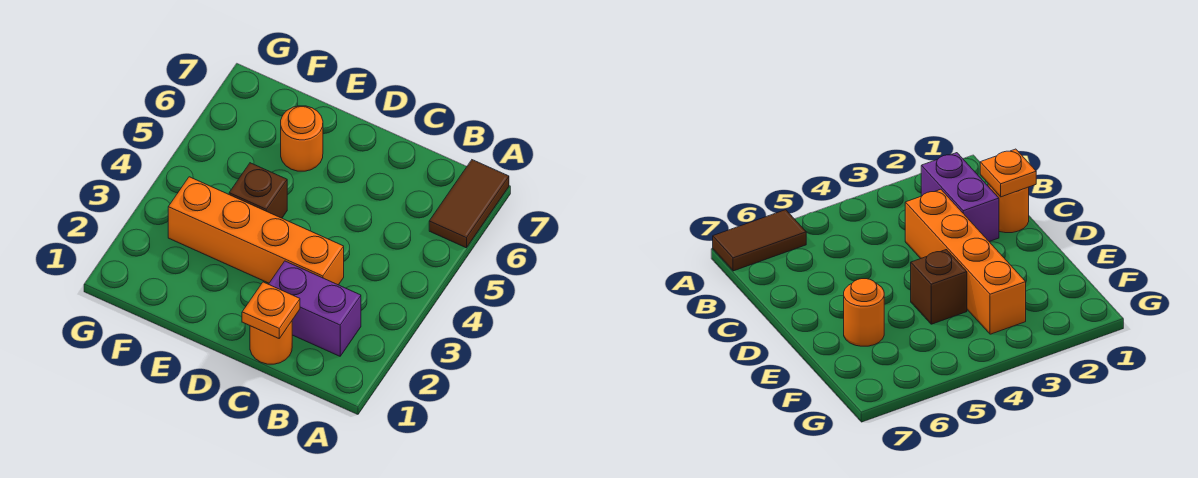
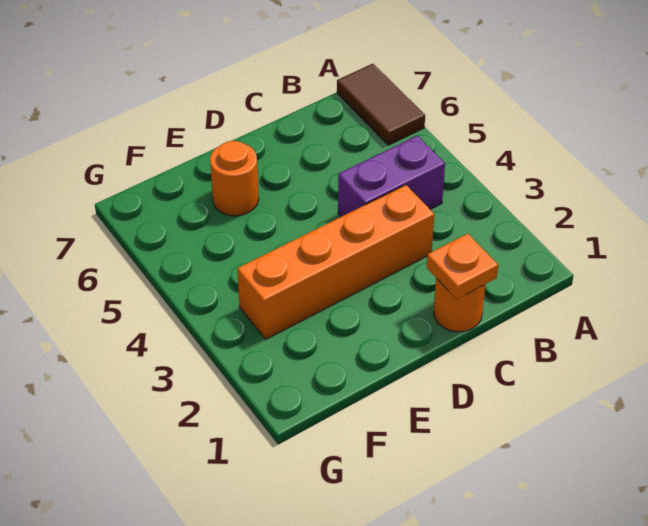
purple brick B2:C2 level 1 -> purple brick B4:C4 level 1
brown brick E4 level 1 -> none

